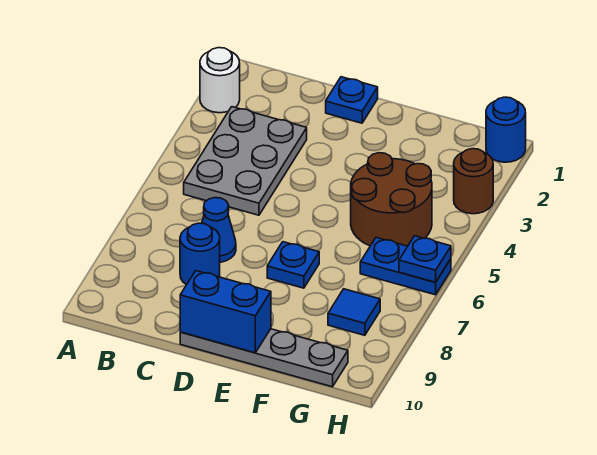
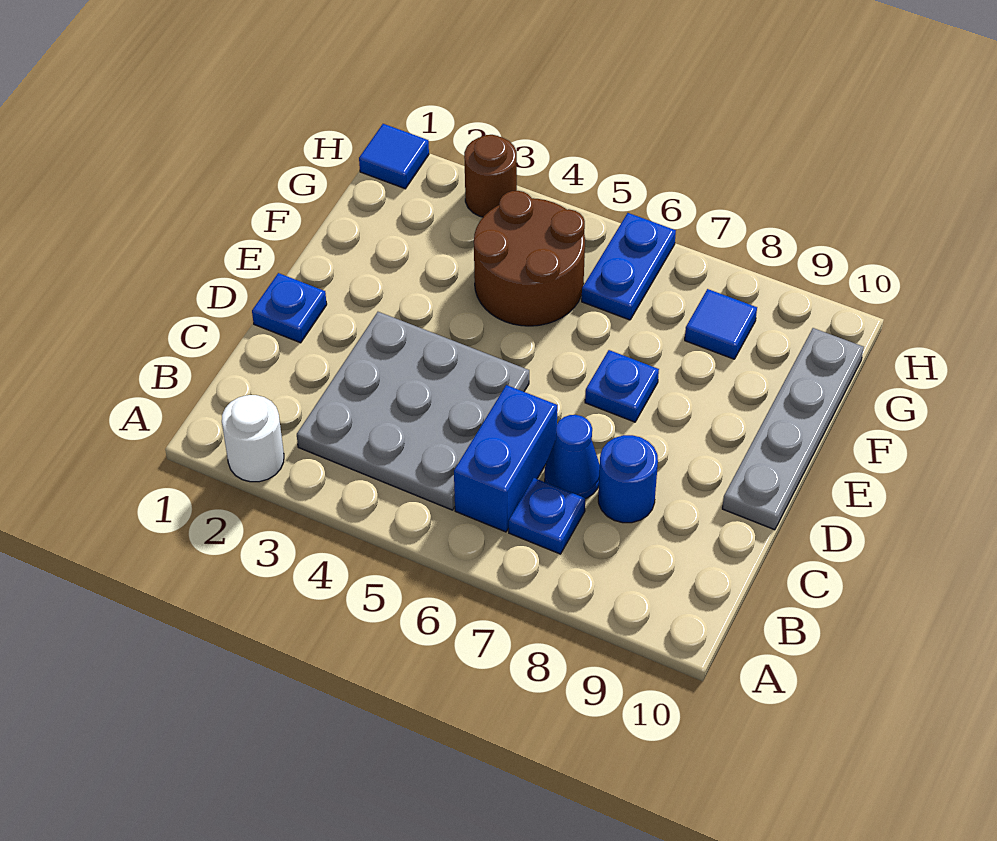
grey plate B3:C5 level 1 -> grey plate B3:D5 level 1
blue brick D10:E10 level 2 -> blue brick B6:C6 level 1
blue round brick H1 level 1 -> blue tile H1 level 1
blue plate H6 level 2 -> blue plate B7 level 1

